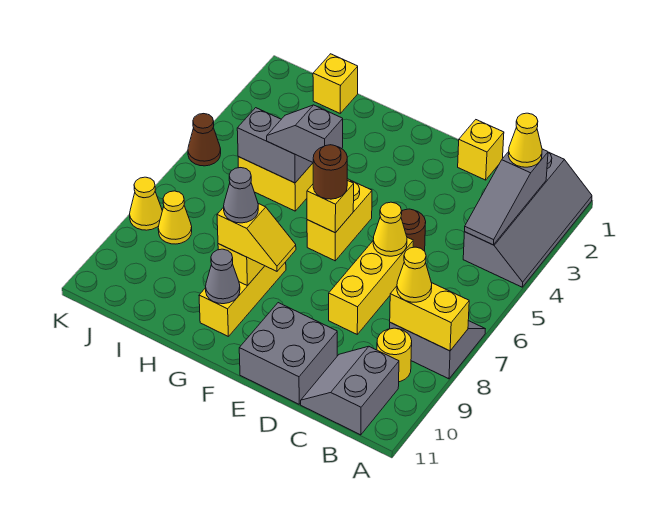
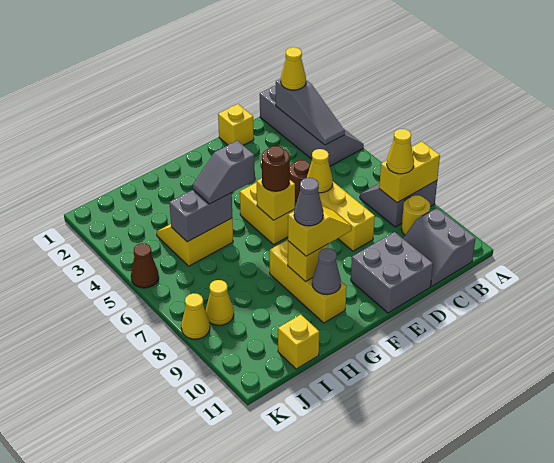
yellow brick I1 level 1 -> yellow brick I11 level 1

